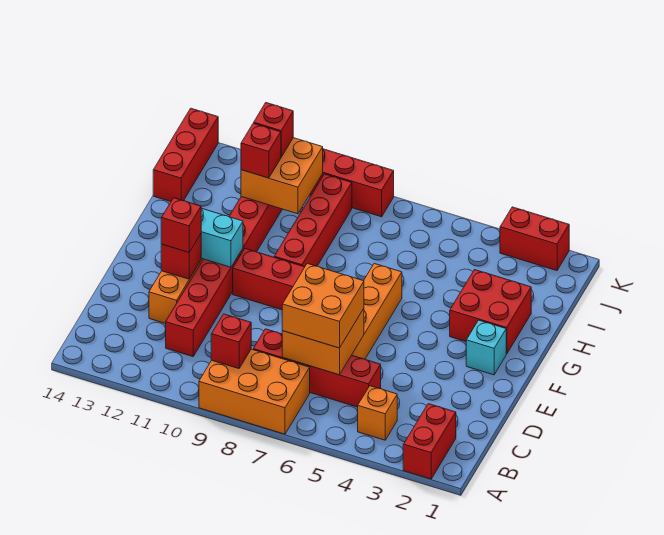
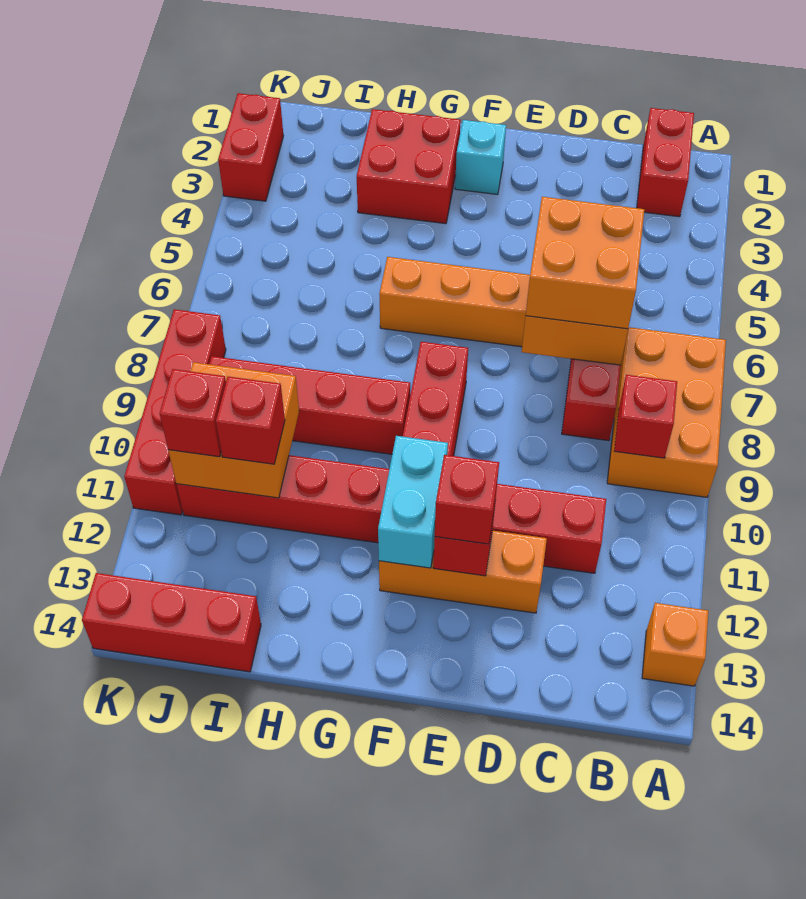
red brick A2:B2 level 1 -> red brick B1:B2 level 1
orange brick B4 level 1 -> orange brick A13 level 1

